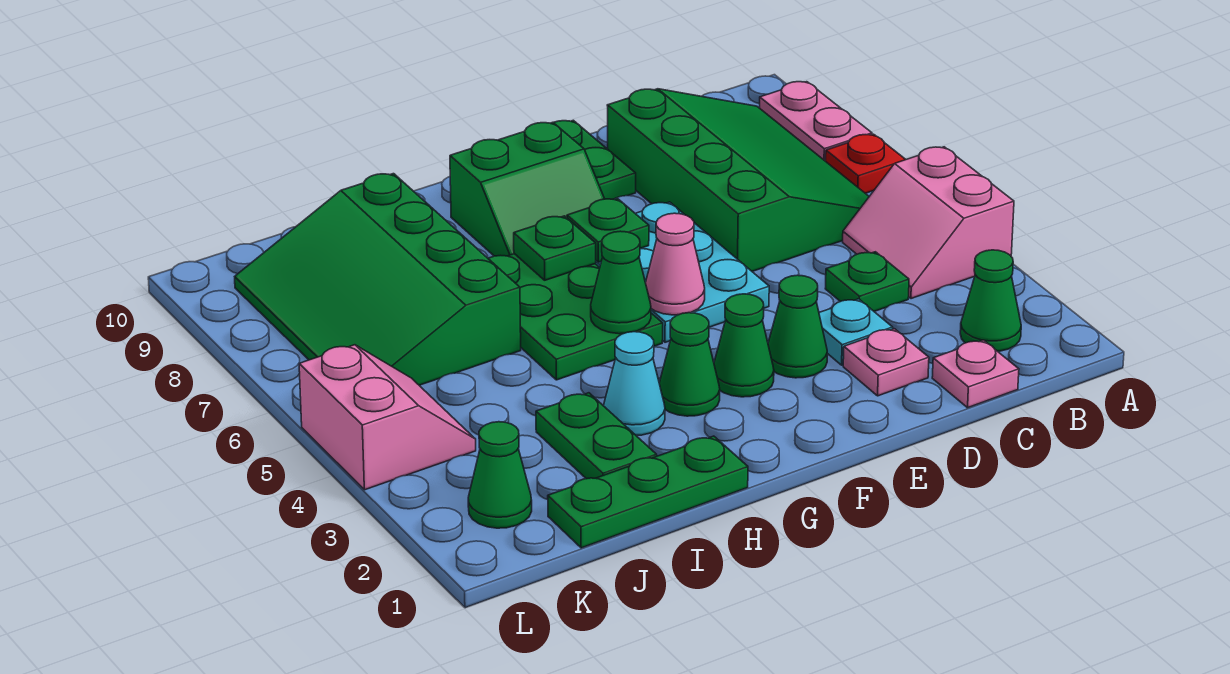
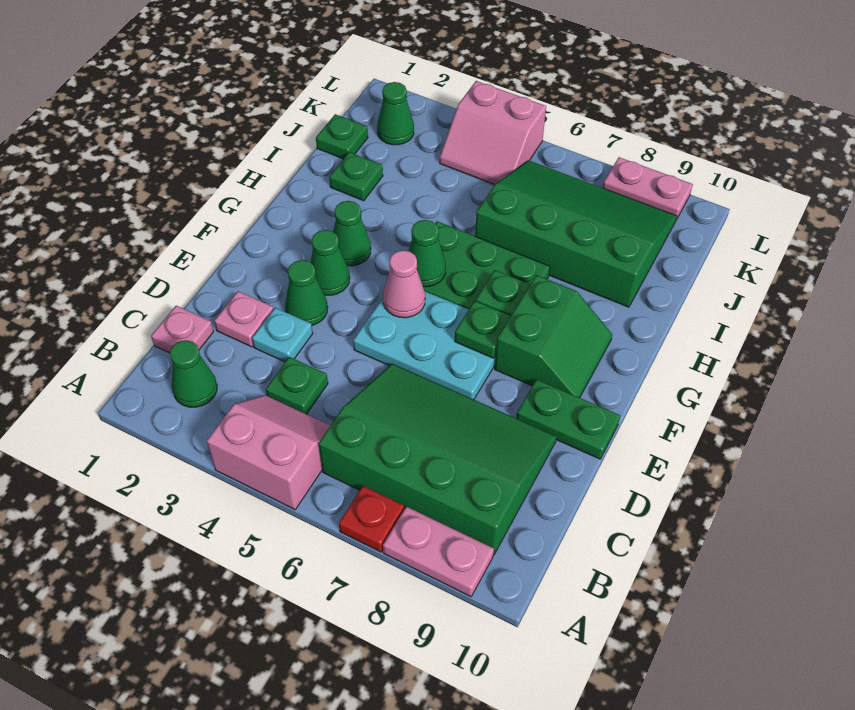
green slope B6:D9 level 1 top D -> green slope B6:D9 level 1 top B
green slope F8:G9 level 1 top 9 -> green slope F8:G9 level 1 top 8
green plate H1:J1 level 1 -> green plate J1 level 1
cyan cone H3 level 1 -> none
green plate I2:I3 level 1 -> green plate I2 level 1
none -> pink plate L8:L9 level 1

